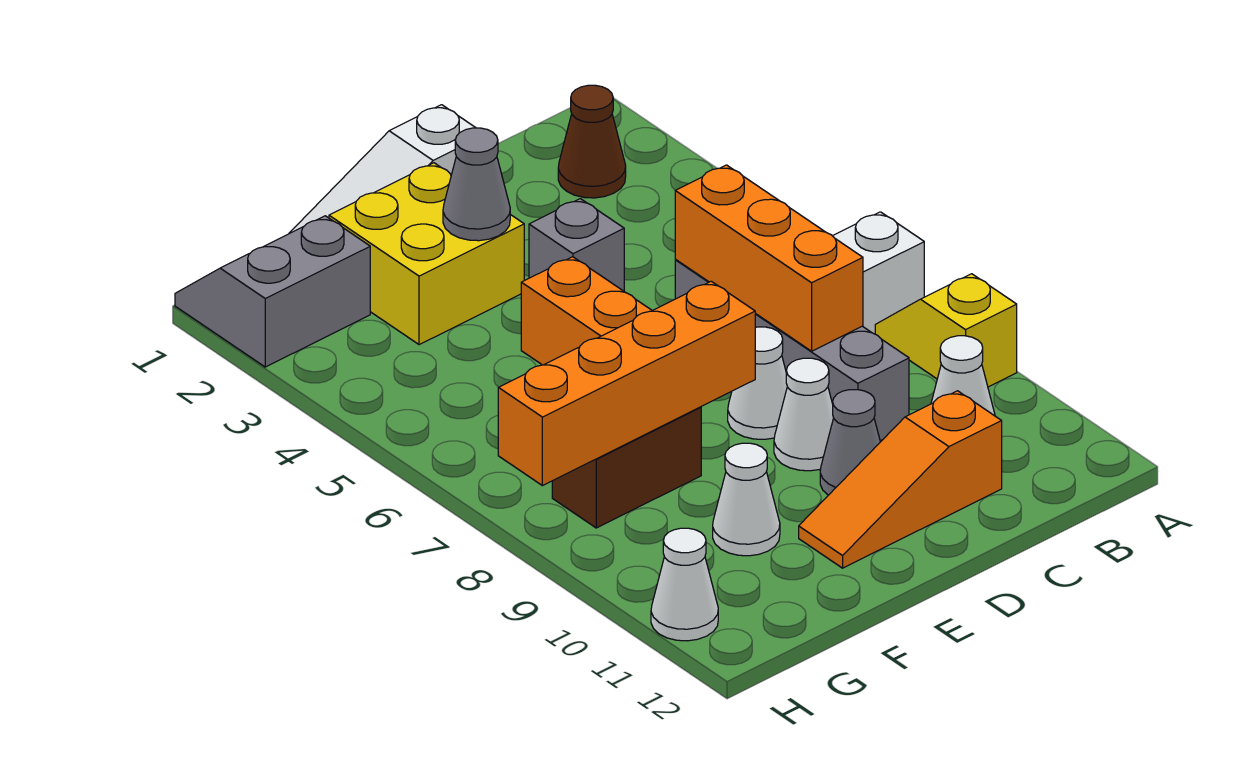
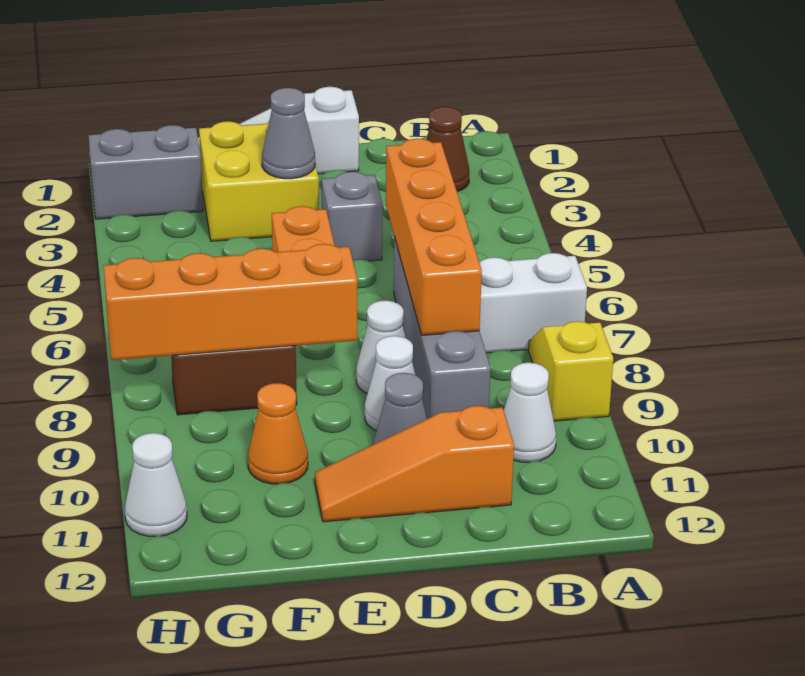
orange brick C6:C8 level 2 -> orange brick C5:C8 level 2
white cone F10 level 1 -> orange cone F10 level 1

